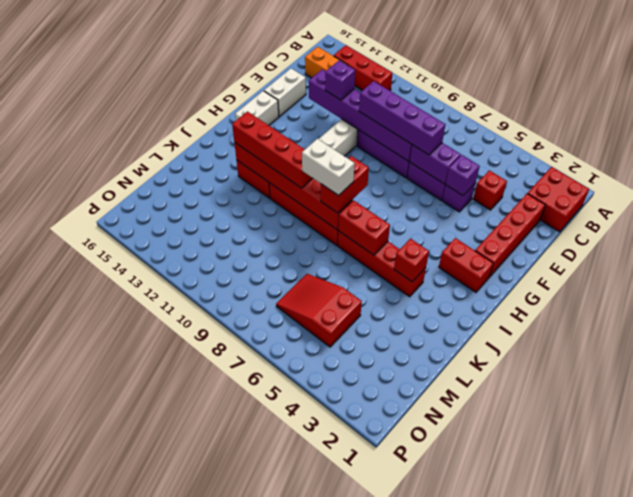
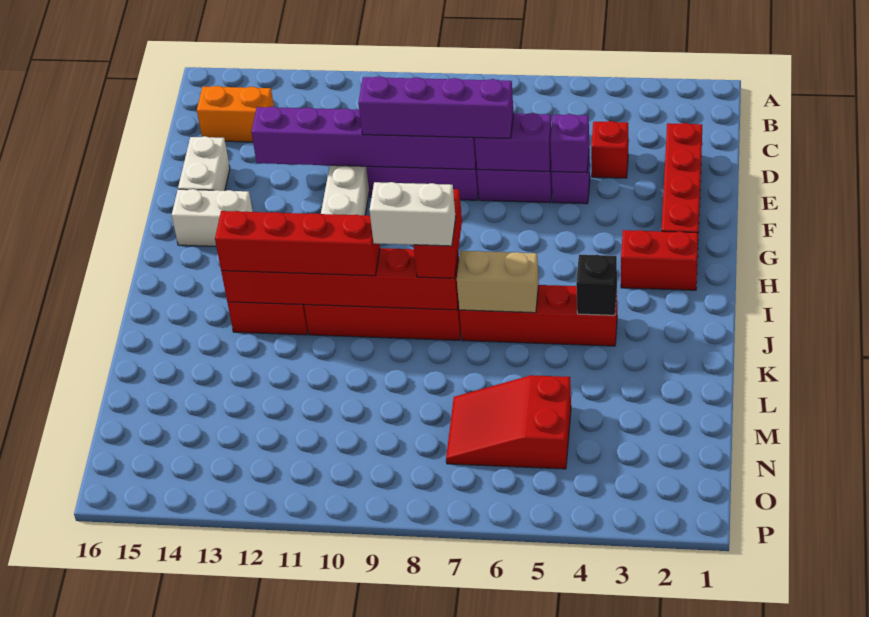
red brick B1:C2 level 1 -> none
red brick B12:B14 level 1 -> none
purple brick E12 level 3 -> none
white brick G15:H15 level 1 -> white brick G14:G15 level 1
red brick J4 level 2 -> black brick J4 level 2
red brick J6:J7 level 2 -> tan brick J6:J7 level 2

